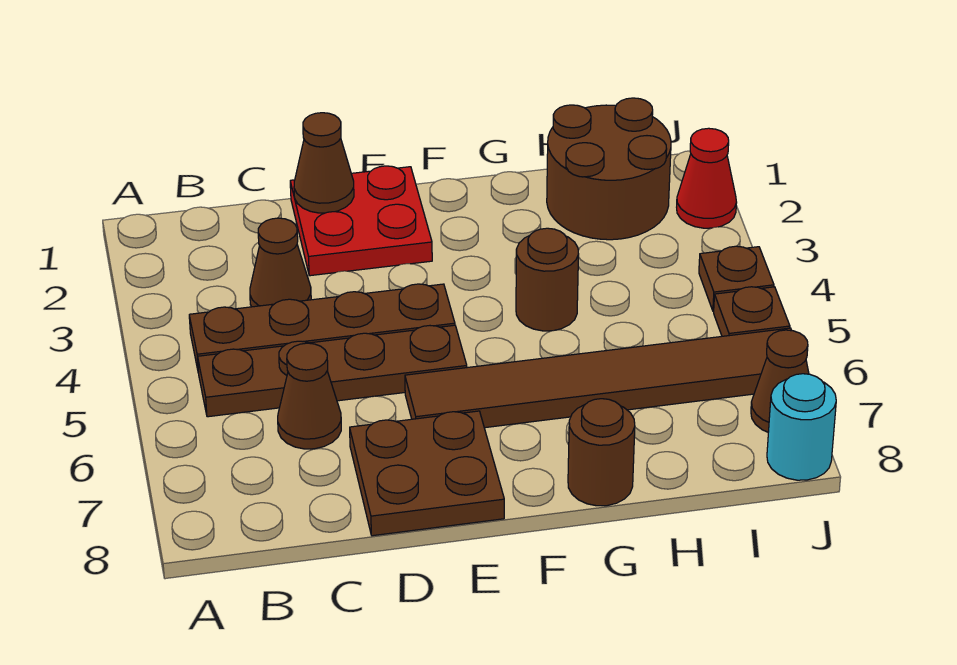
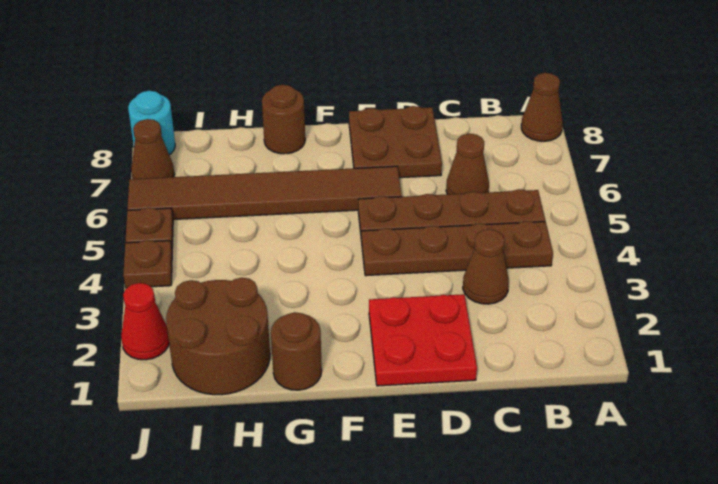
brown cone D1 level 2 -> brown cone A8 level 1
brown round brick G4 level 1 -> brown round brick G1 level 1

